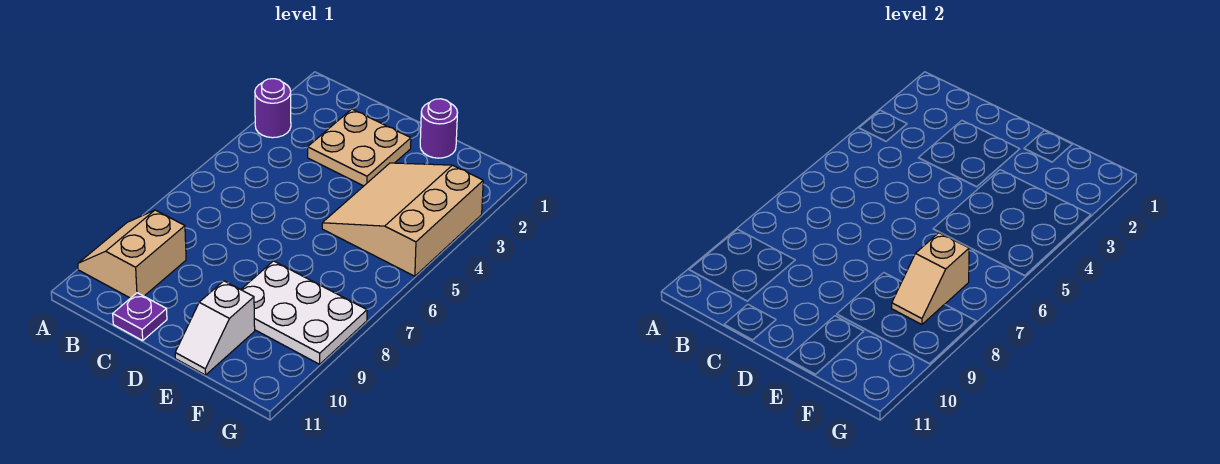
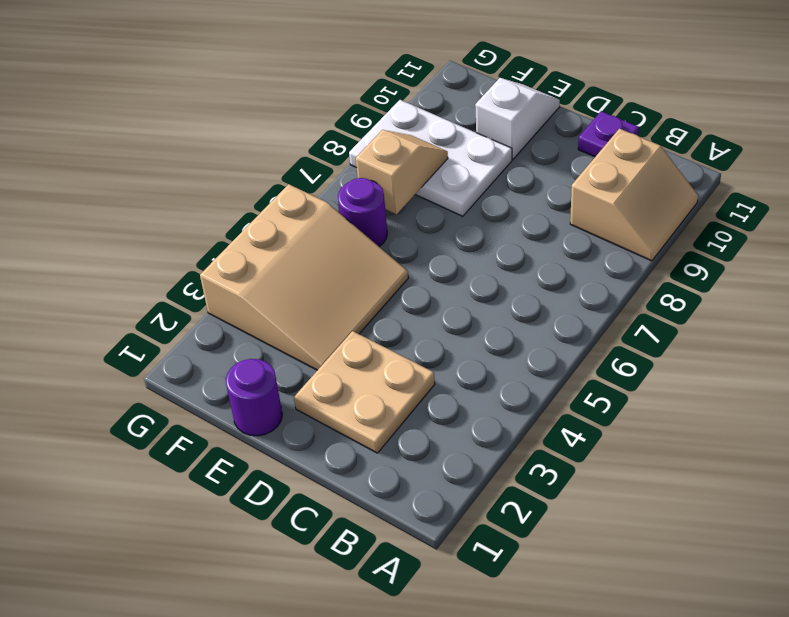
purple round brick A3 level 1 -> purple round brick F6 level 1

